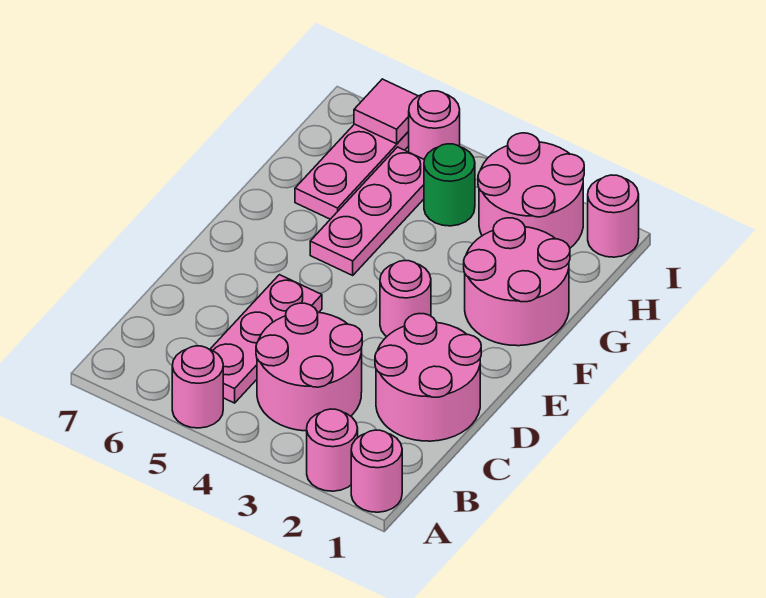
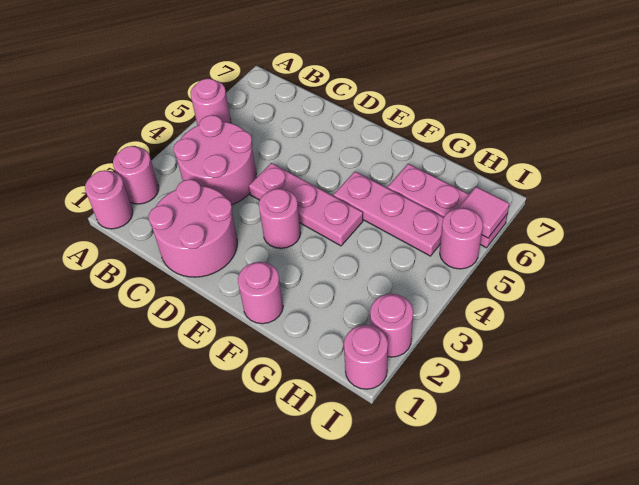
pink plate B5:D5 level 1 -> pink plate D4:F4 level 1
pink round brick F1:G2 level 1 -> pink round brick F1 level 1
pink round brick H2:I3 level 1 -> pink round brick I2 level 1
green round brick H4 level 1 -> none

